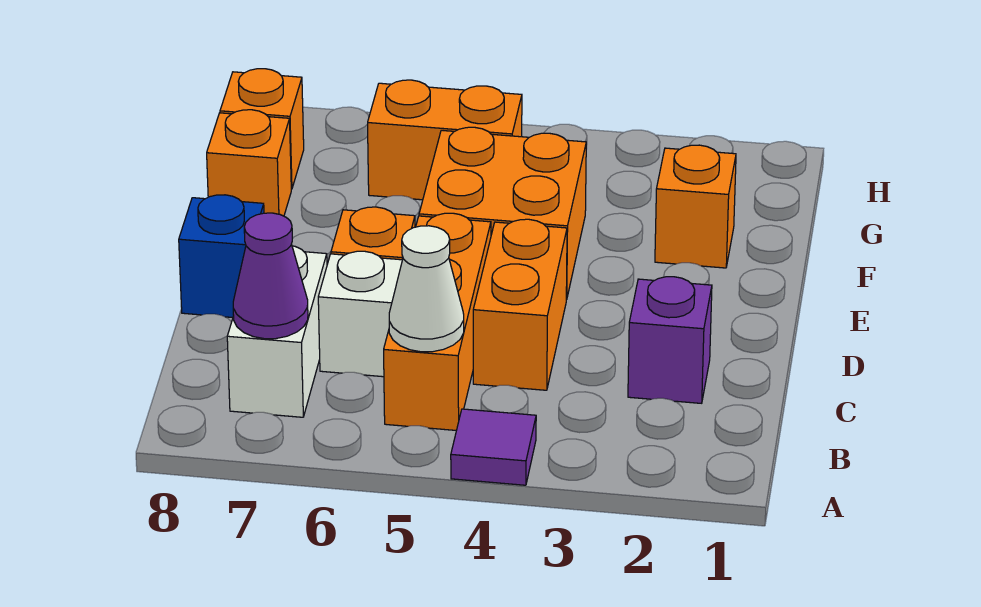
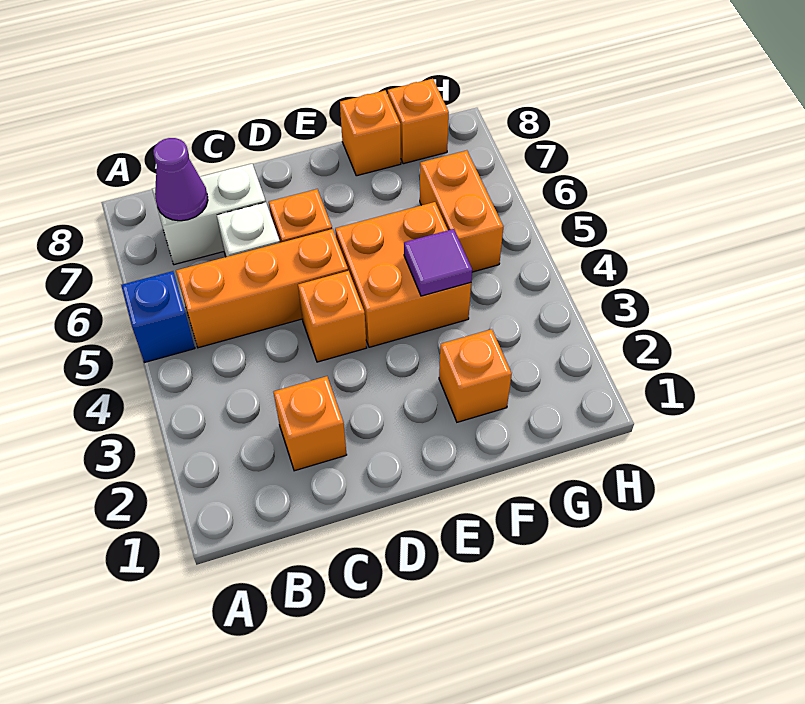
purple tile A4 level 1 -> purple tile F4 level 2
white cone B5 level 2 -> none
purple brick C2 level 1 -> orange brick C2 level 1
orange brick C4:D4 level 1 -> orange brick D4 level 1
blue brick D8 level 1 -> blue brick A5 level 1

